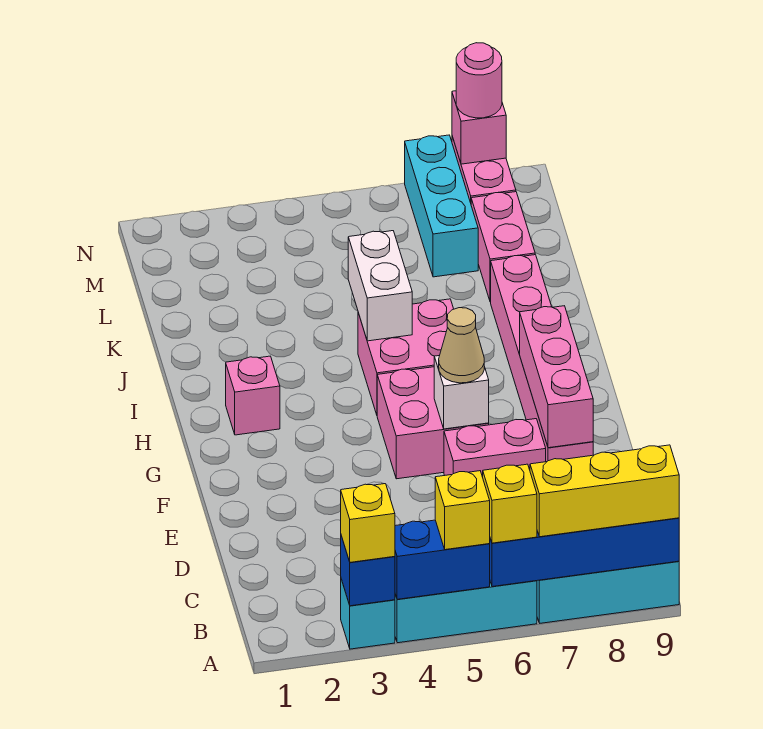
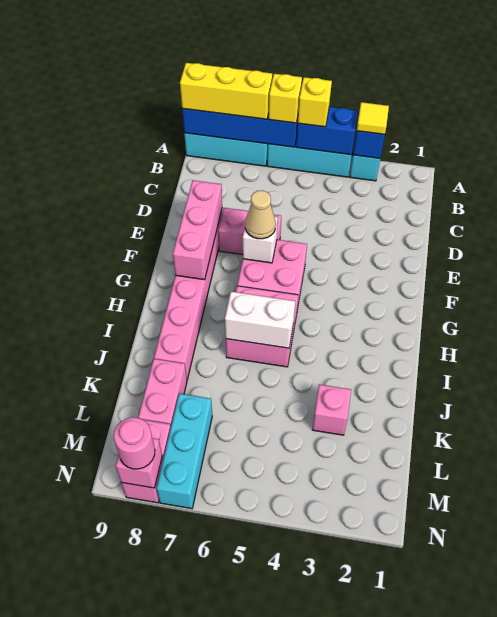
yellow brick A3 level 3 -> yellow tile A3 level 3
pink brick H2 level 1 -> pink brick K3 level 1
white brick I5:J5 level 2 -> white brick I5:I6 level 2

